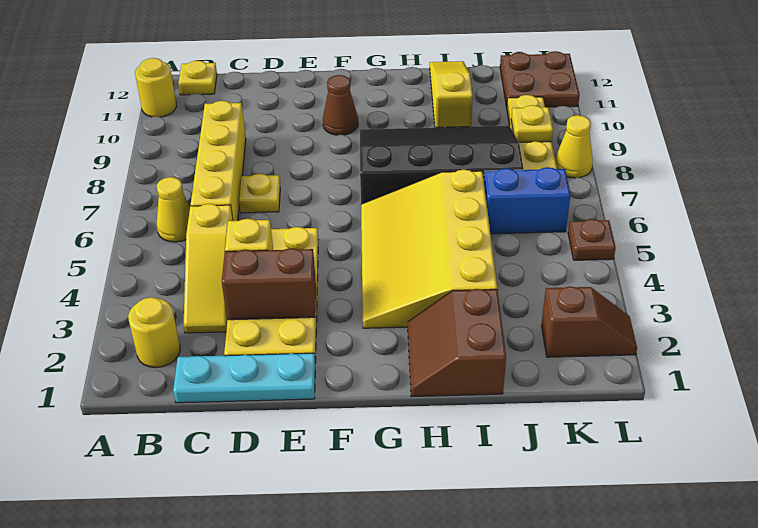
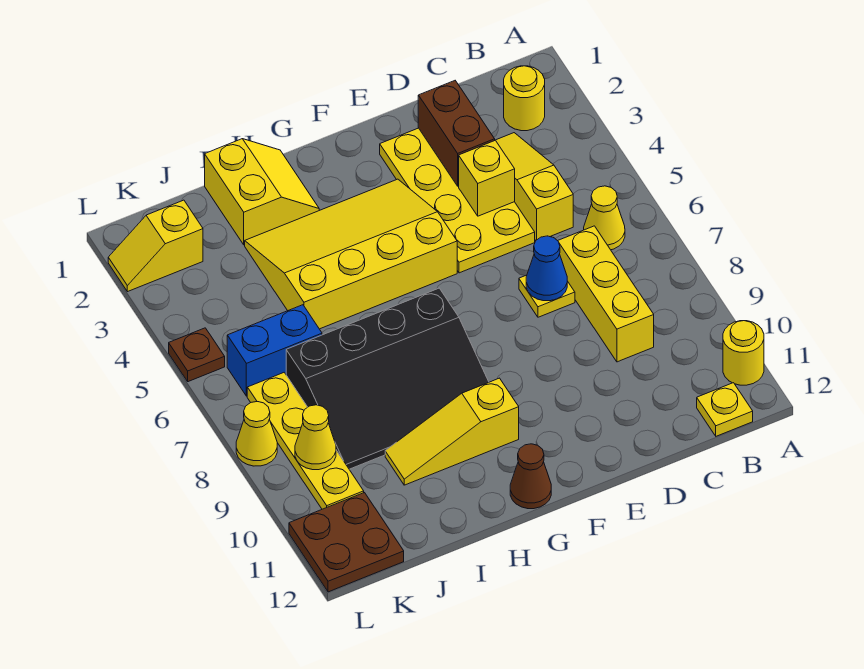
cyan plate C1:E1 level 1 -> none
yellow brick C6:C9 level 1 -> yellow brick C7:C9 level 1
brown brick D3:E3 level 2 -> brown brick D2:D3 level 2
none -> blue cone D7 level 2
brown cone F10 level 1 -> brown cone G12 level 1
yellow slope G3:I6 level 1 top I -> yellow slope F3:I5 level 1 top 5
brown slope H1:I2 level 1 top I -> yellow slope H1:I2 level 1 top I
yellow slope I10:I12 level 1 top 10 -> yellow slope G10:I10 level 1 top G
brown slope K2:L2 level 1 top K -> yellow slope K2:L2 level 1 top K
yellow plate K9 level 2 -> yellow cone K9 level 2

